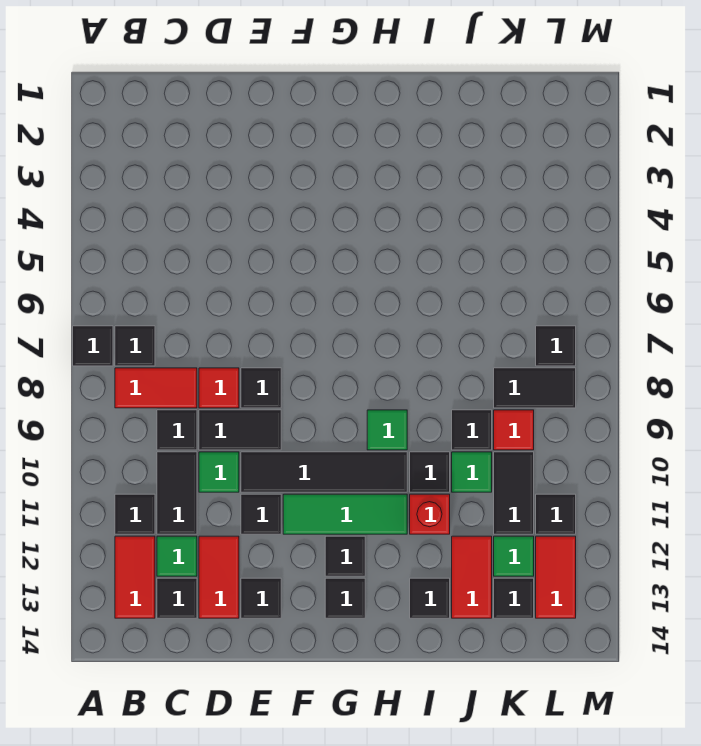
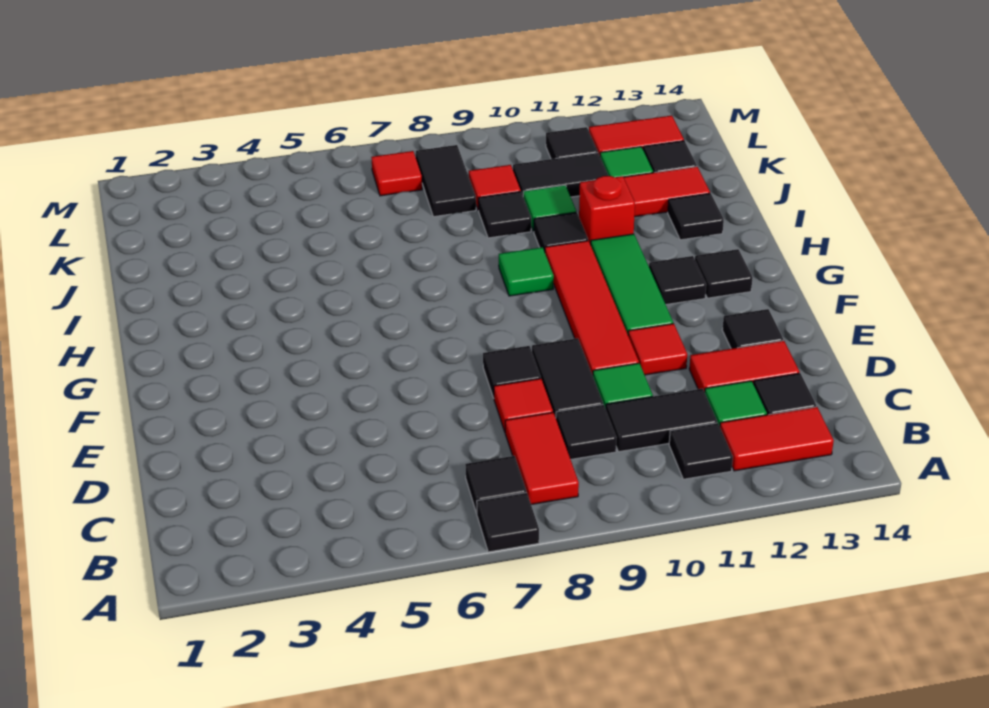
black tile E10:H10 level 1 -> red tile E10:H10 level 1
black tile E11 level 1 -> red tile E11 level 1
black tile L7 level 1 -> red tile L7 level 1

